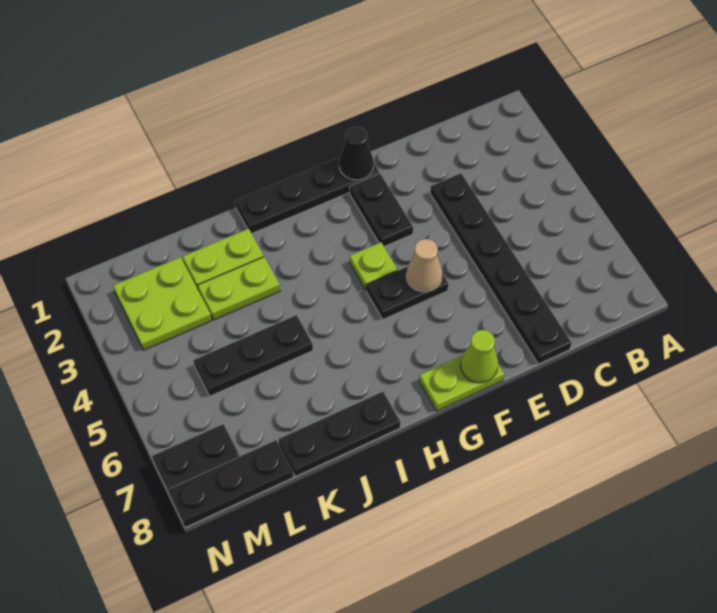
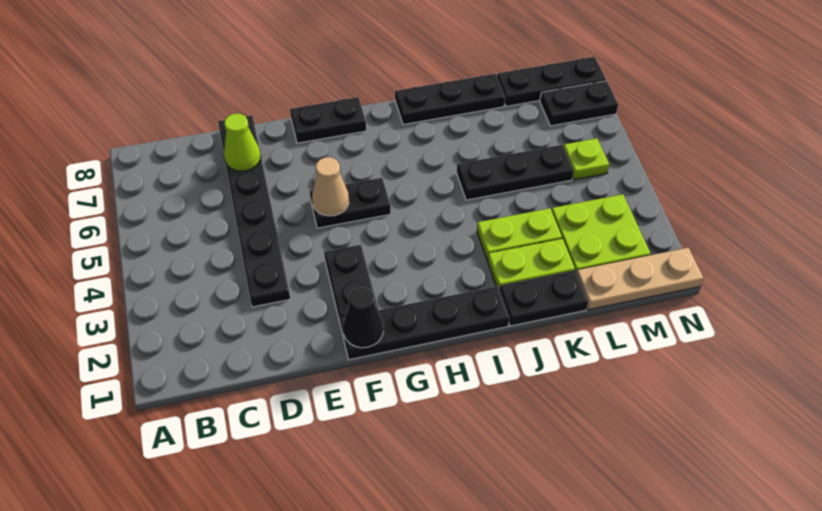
lime plate F8:G8 level 1 -> black plate F8:G8 level 1
lime cone F8 level 2 -> lime cone D7 level 2
lime plate G4 level 1 -> lime plate M5 level 1
none -> black plate J1:K1 level 1
none -> tan plate L1:N1 level 1

